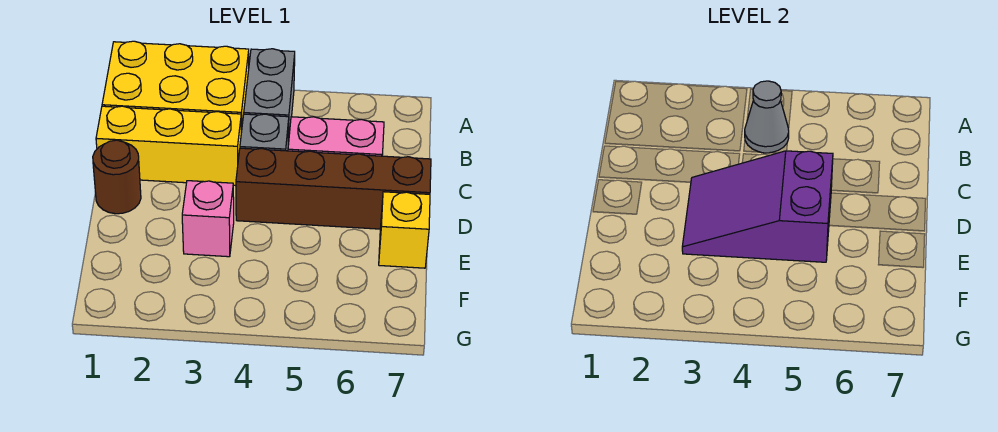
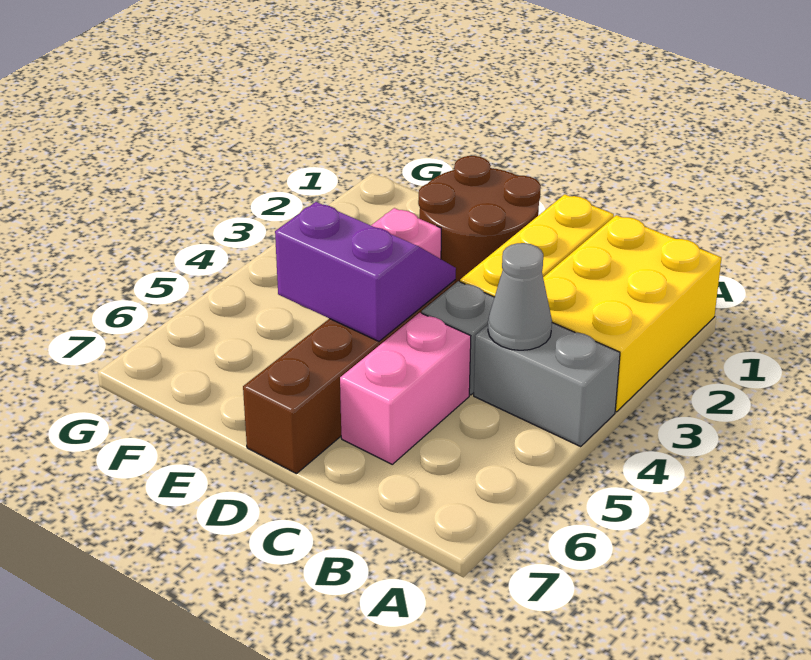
brown round brick D1 level 1 -> brown round brick D1:E2 level 1
purple slope D3:E5 level 2 top 5 -> purple slope D4:E5 level 2 top 5
yellow brick E7 level 1 -> none

